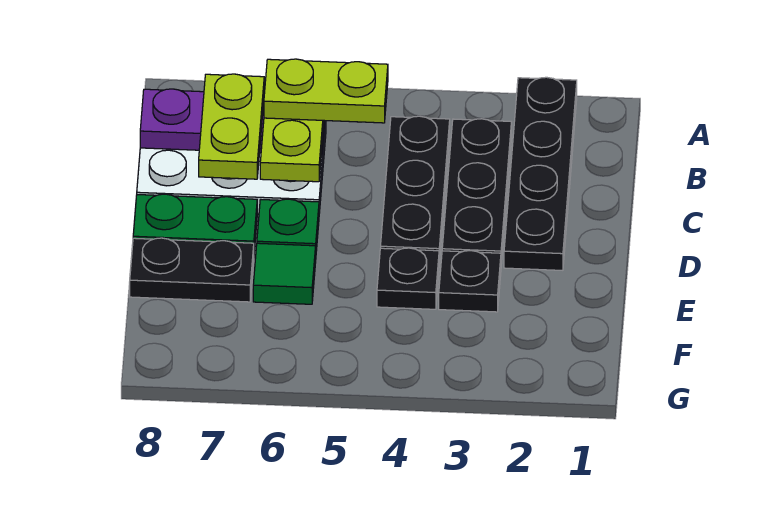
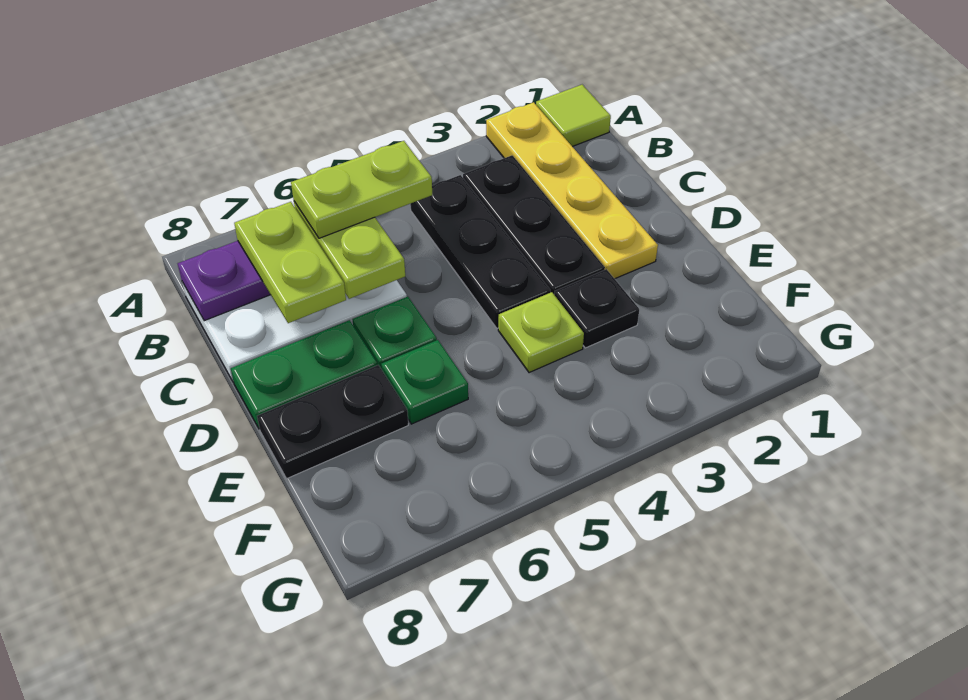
none -> lime tile A1 level 1
black plate A2:D2 level 1 -> yellow plate A2:D2 level 1
black plate E4 level 1 -> lime plate E4 level 1
green tile E6 level 1 -> green plate E6 level 1

